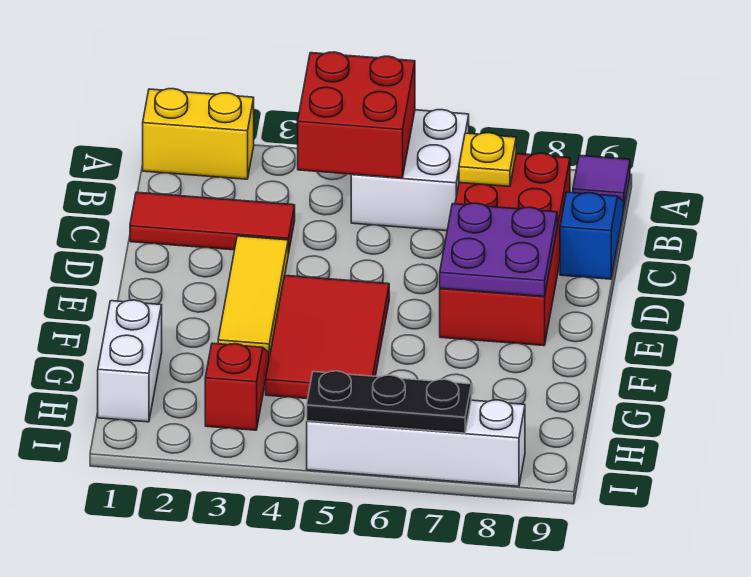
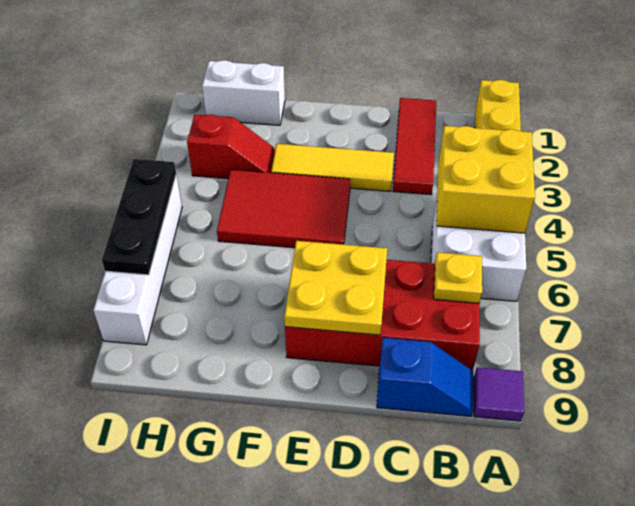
red brick A4:B5 level 2 -> yellow brick A4:B5 level 2
purple plate D7:E8 level 2 -> yellow plate D7:E8 level 2

